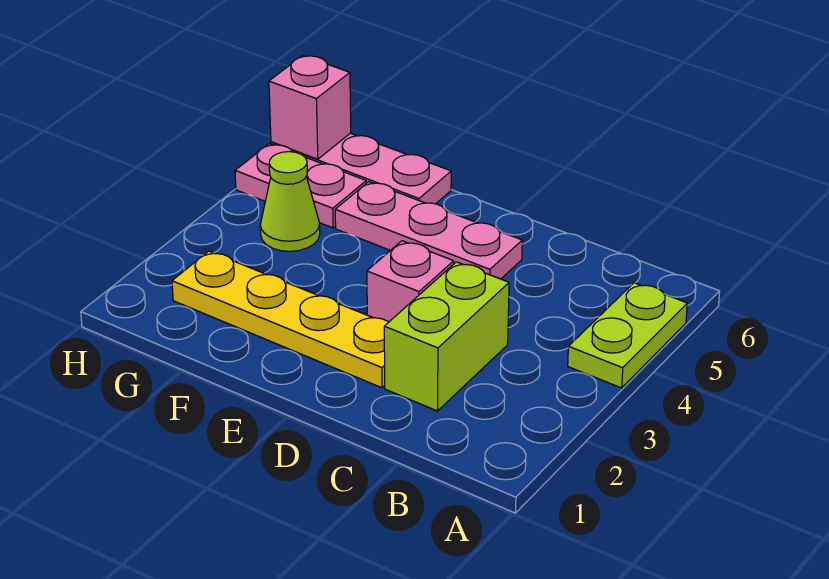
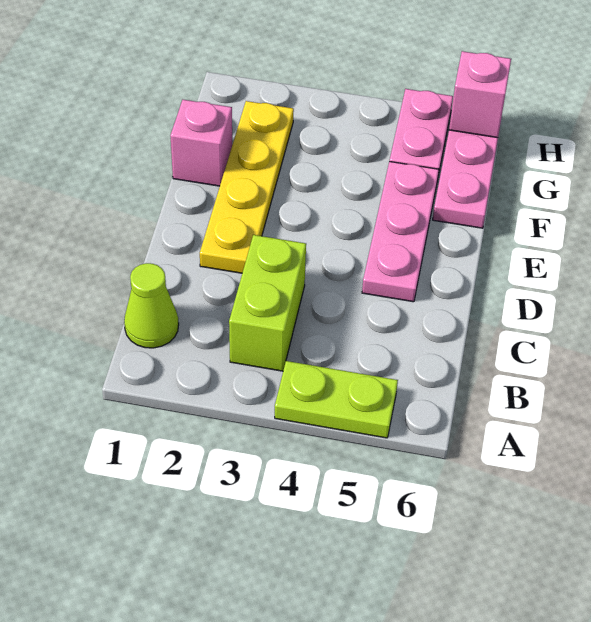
lime brick C2:C3 level 1 -> lime brick B3:C3 level 1
pink brick D3 level 1 -> pink brick F1 level 1
lime cone G4 level 1 -> lime cone B1 level 1

